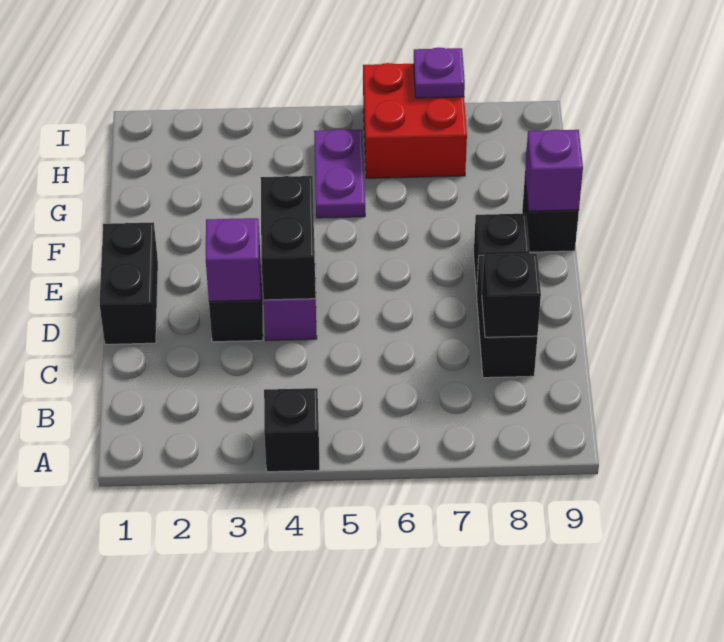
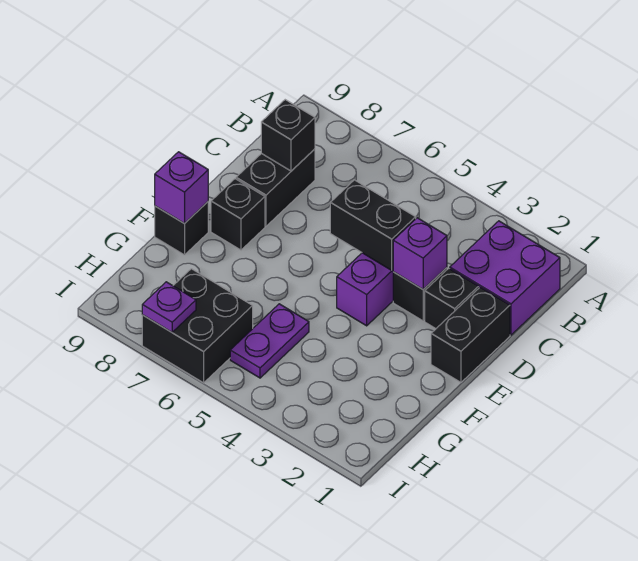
black brick A4 level 1 -> black brick D2 level 1
none -> purple brick B1:C2 level 1
black brick D4:E4 level 2 -> black brick D4:D5 level 2
red brick H6:I7 level 1 -> black brick H6:I7 level 1

